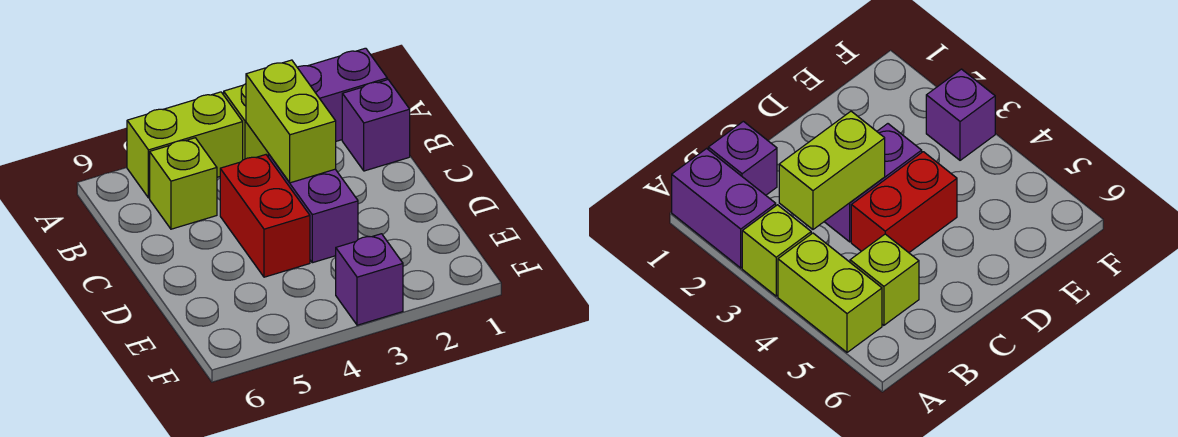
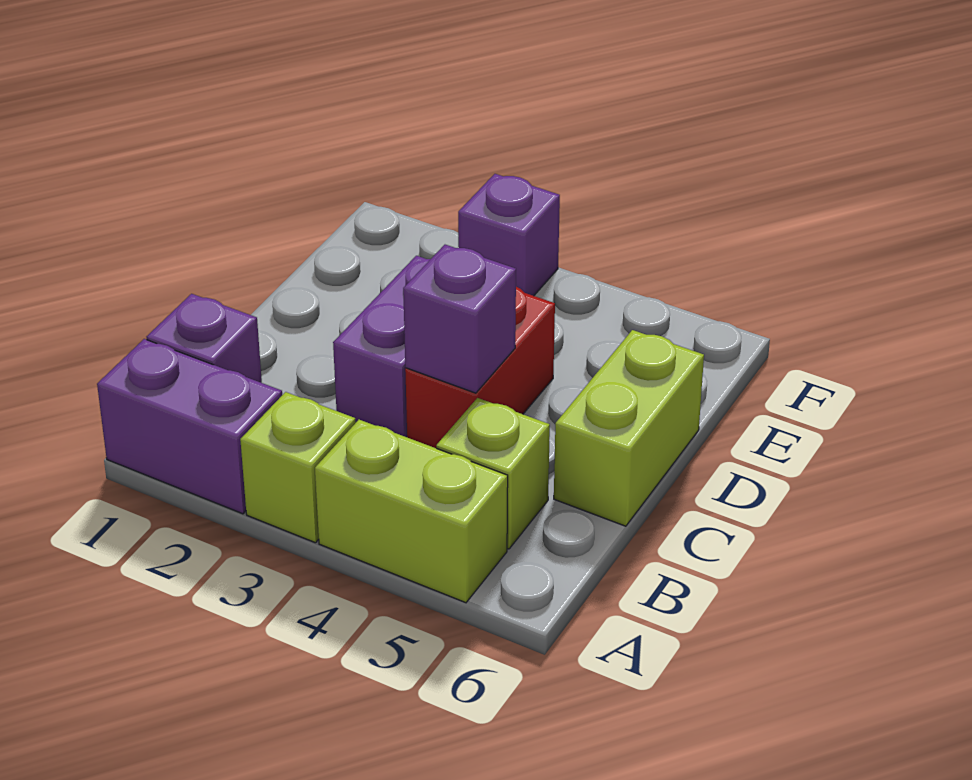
lime brick B3:C3 level 2 -> lime brick C6:D6 level 1
none -> purple brick C4 level 2

